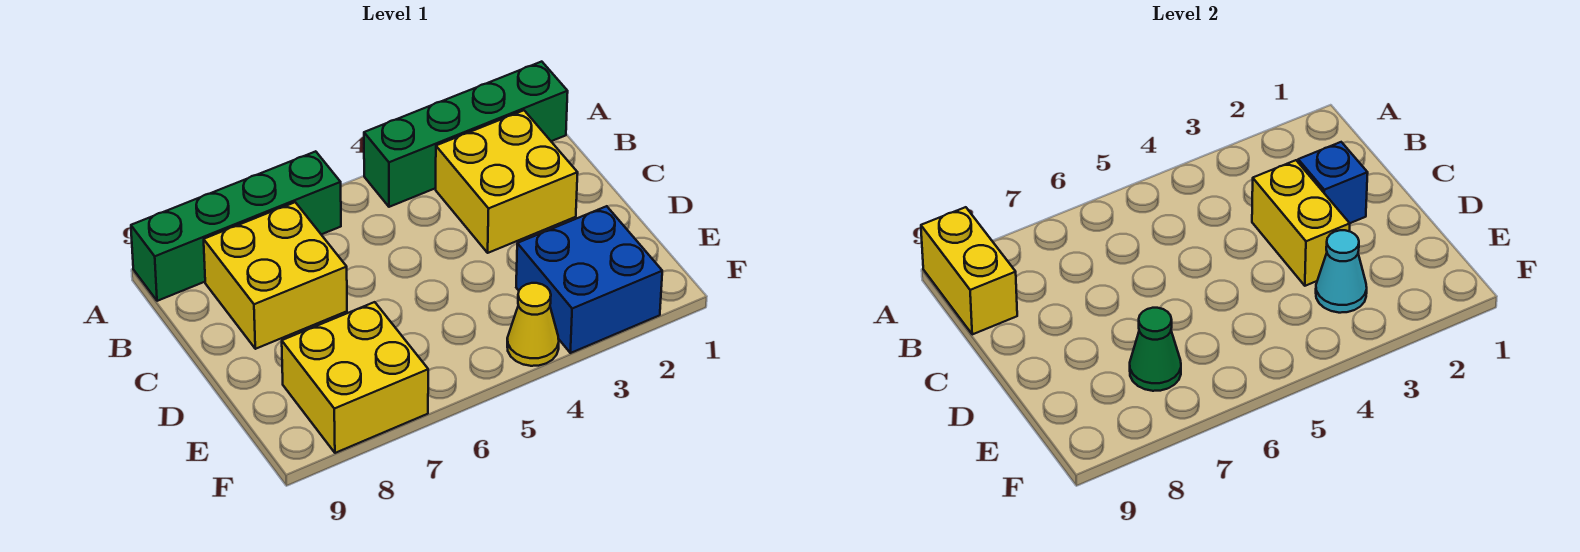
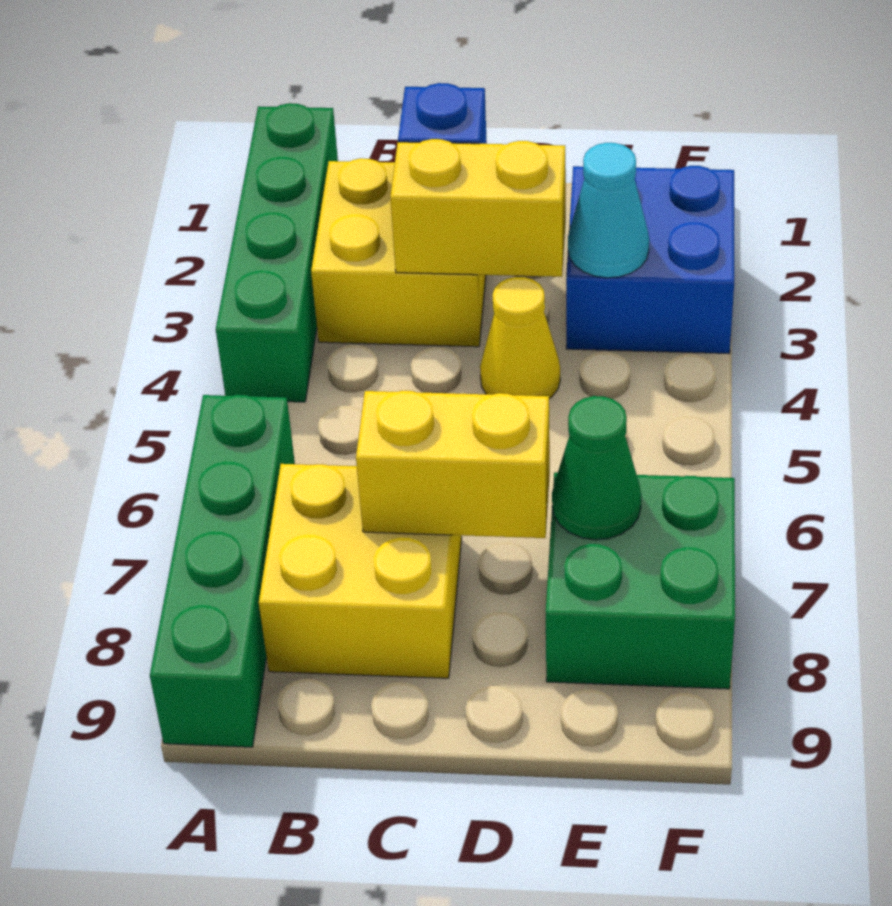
yellow brick A9:B9 level 2 -> yellow brick C7:D7 level 2
yellow brick E7:F8 level 1 -> green brick E7:F8 level 1
yellow cone F4 level 1 -> yellow cone D4 level 1

